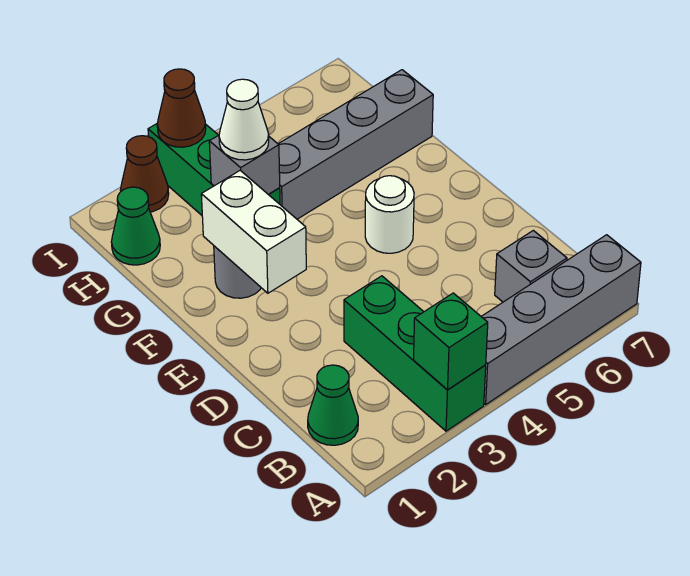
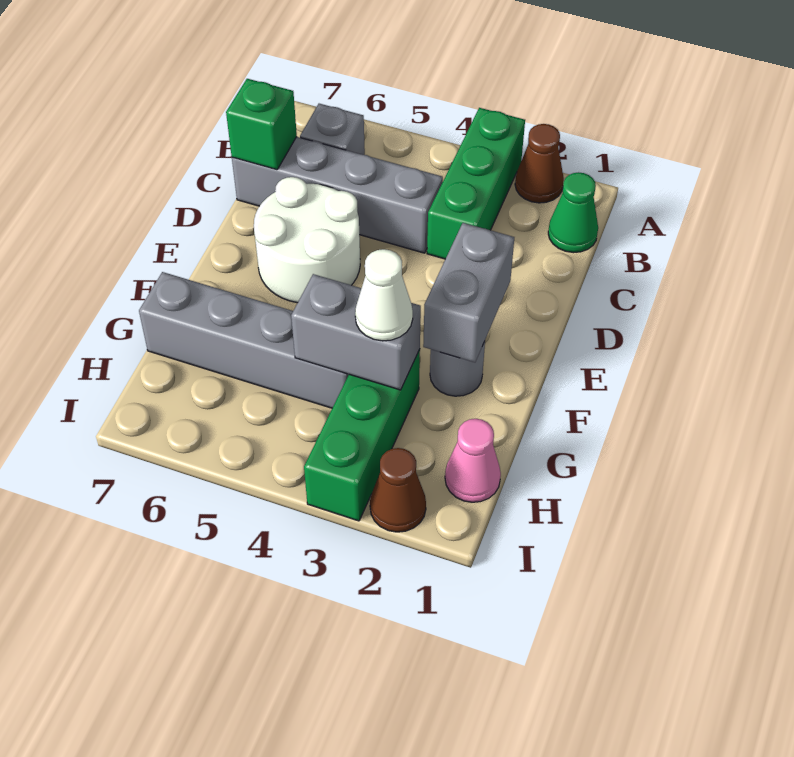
green brick A3 level 2 -> green brick C7 level 2
grey brick A4:A7 level 1 -> grey brick C4:C7 level 1
white brick E2:F2 level 2 -> grey brick E2:F2 level 2
white round brick E5 level 1 -> white round brick D5:E6 level 1
grey brick G3 level 2 -> grey brick G3:G4 level 2
green cone H1 level 1 -> pink cone H1 level 1
brown cone I3 level 2 -> brown cone A2 level 1

